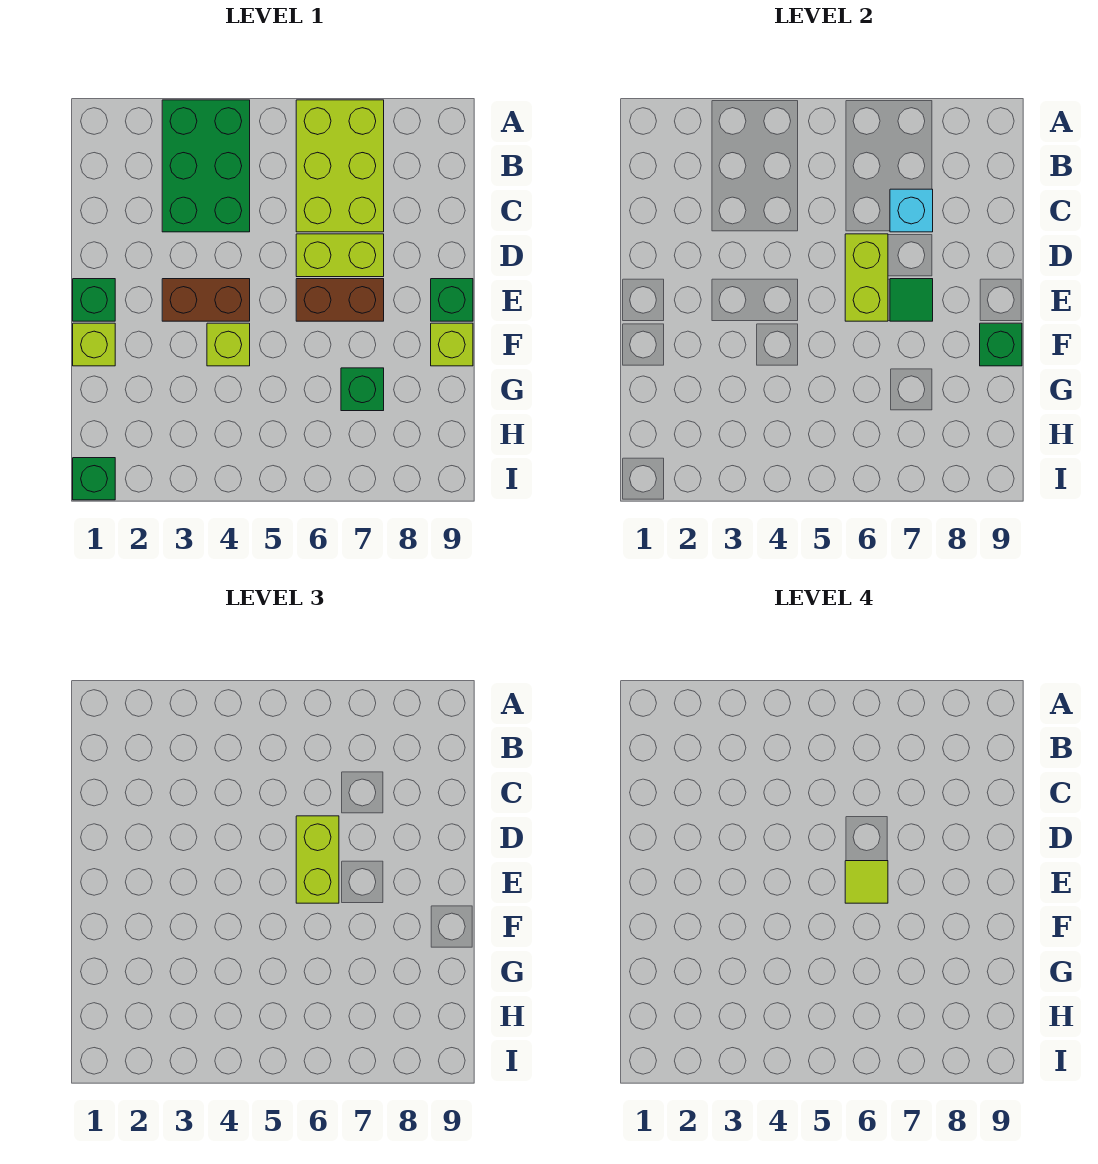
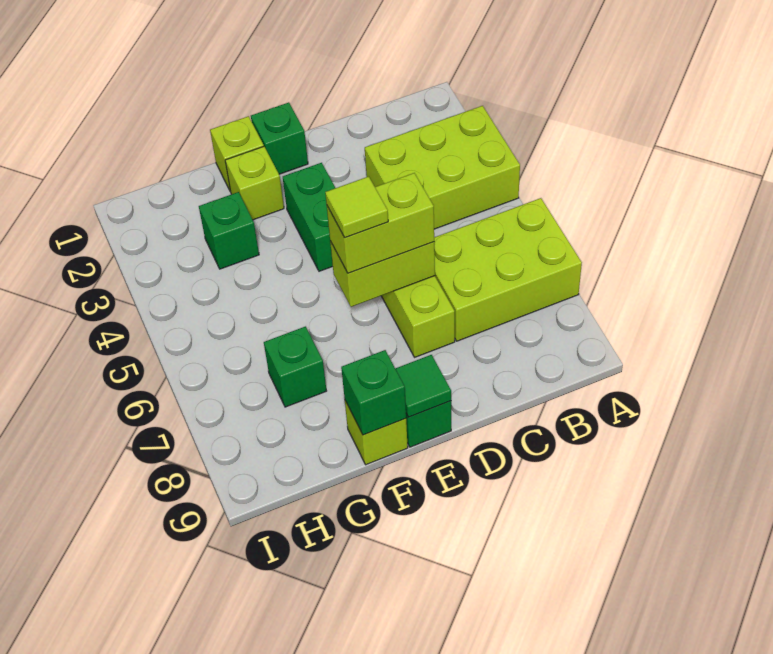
green brick A3:C4 level 1 -> lime brick A3:C4 level 1
cyan brick C7 level 2 -> none
brown brick E3:E4 level 1 -> green brick E3:E4 level 1
brown brick E6:E7 level 1 -> none
green tile E7 level 2 -> green tile E9 level 2
lime brick F4 level 1 -> lime brick F2 level 1
green brick I1 level 1 -> green brick G3 level 1

